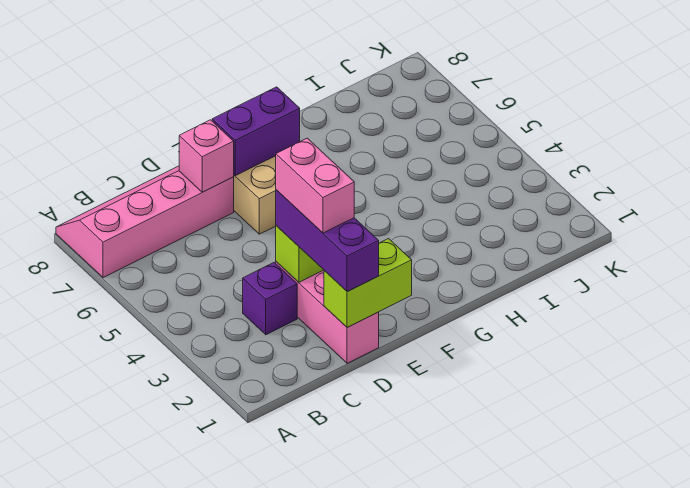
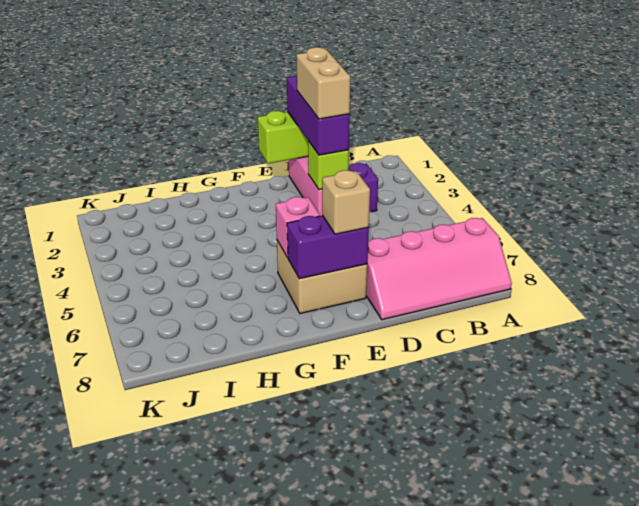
pink brick D2:D3 level 4 -> tan brick D2:D3 level 4
pink brick D7 level 2 -> pink brick F6 level 2
none -> tan brick E7 level 3

